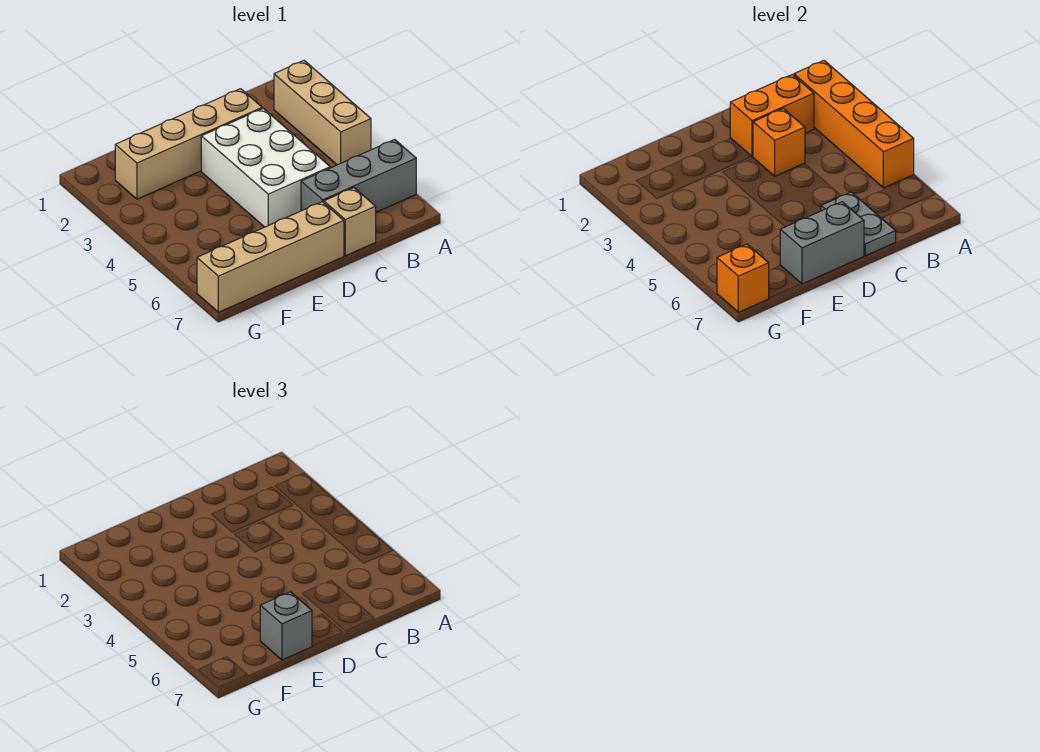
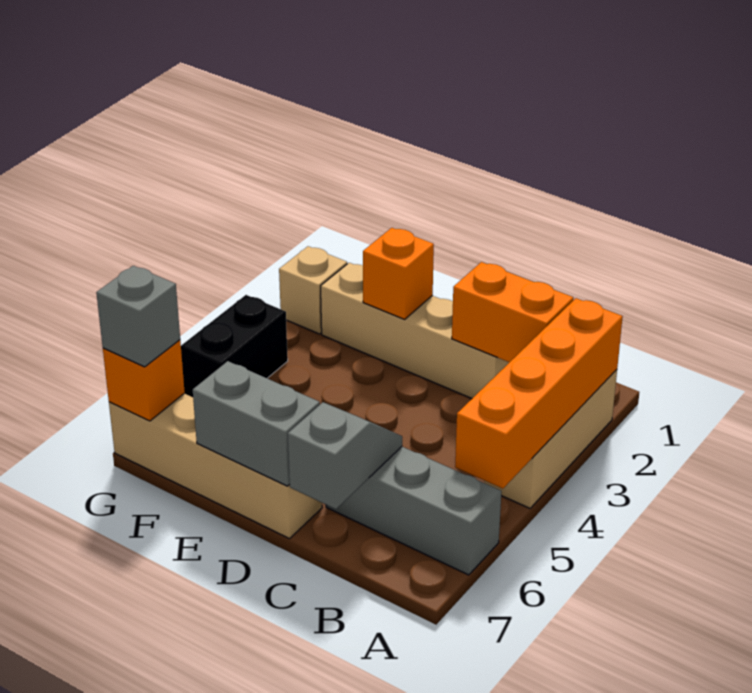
white brick C3:D5 level 1 -> none
orange brick C3 level 2 -> orange brick E2 level 2
grey plate C6:C7 level 2 -> grey slope C6:C7 level 2 top 7
tan brick C7 level 1 -> tan brick G2 level 1
grey brick E7 level 3 -> grey brick G7 level 3
none -> black brick G4:G5 level 1

